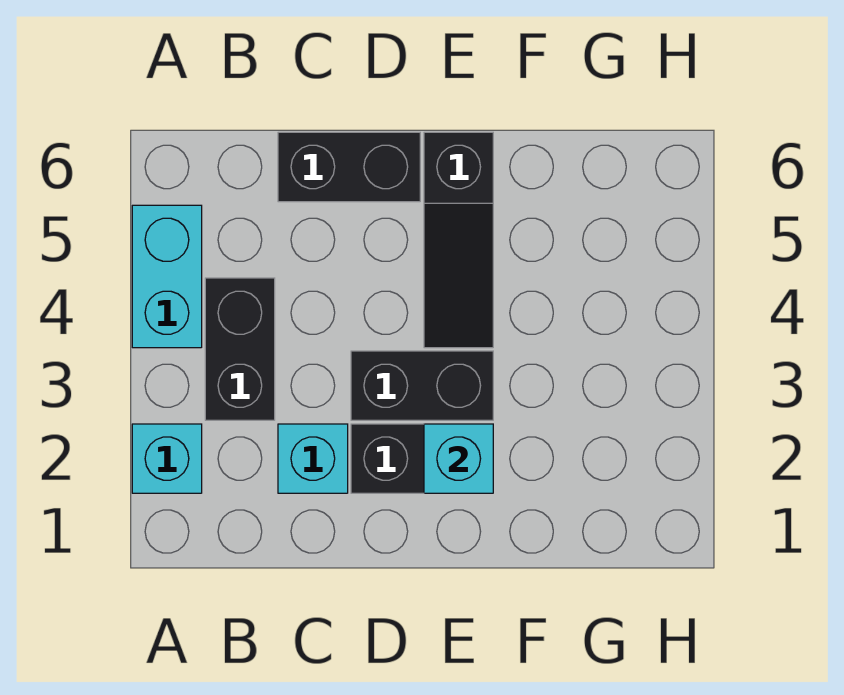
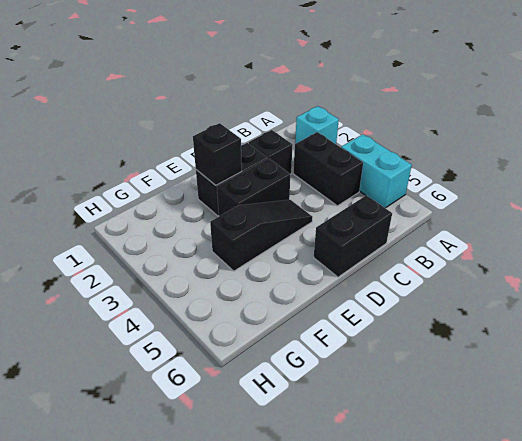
cyan brick C2 level 1 -> black brick C2 level 1
cyan brick E2 level 2 -> black brick E2 level 2
black slope E4:E6 level 1 top 6 -> black slope D4:F4 level 1 top F

